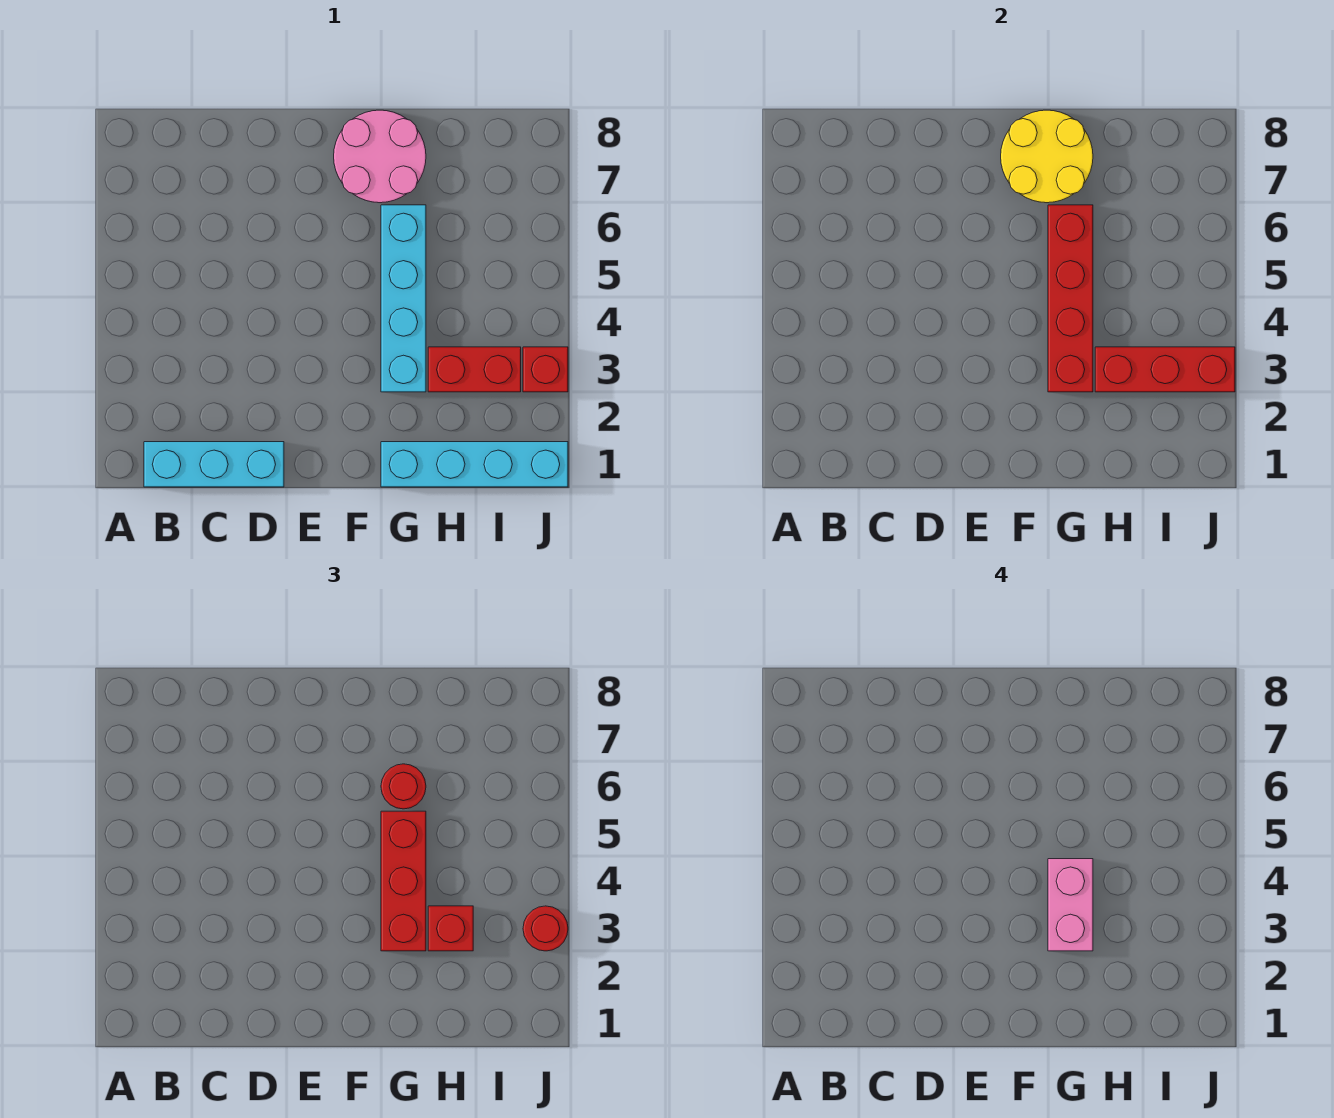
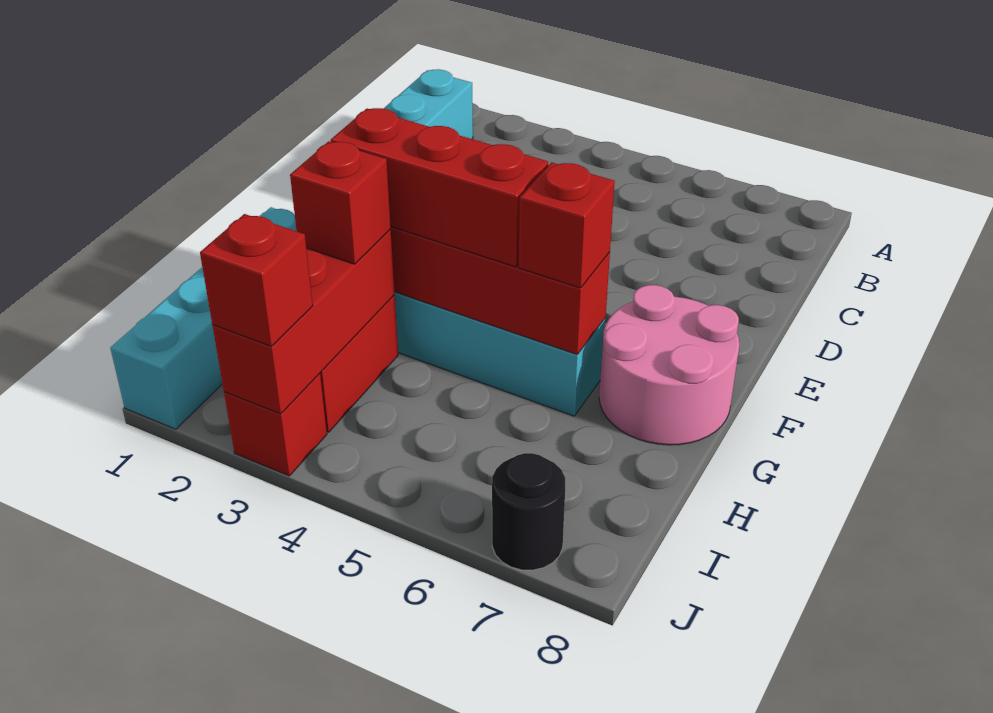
yellow round brick F7:G8 level 2 -> none
pink brick G3:G4 level 4 -> none
red round brick G6 level 3 -> red brick G6 level 3
red round brick J3 level 3 -> red brick J3 level 3
none -> black round brick J7 level 1

